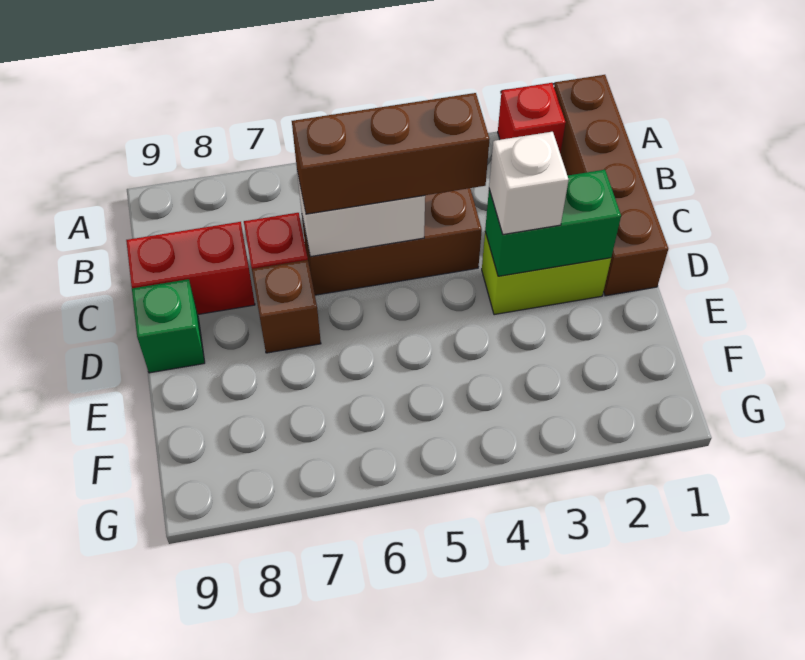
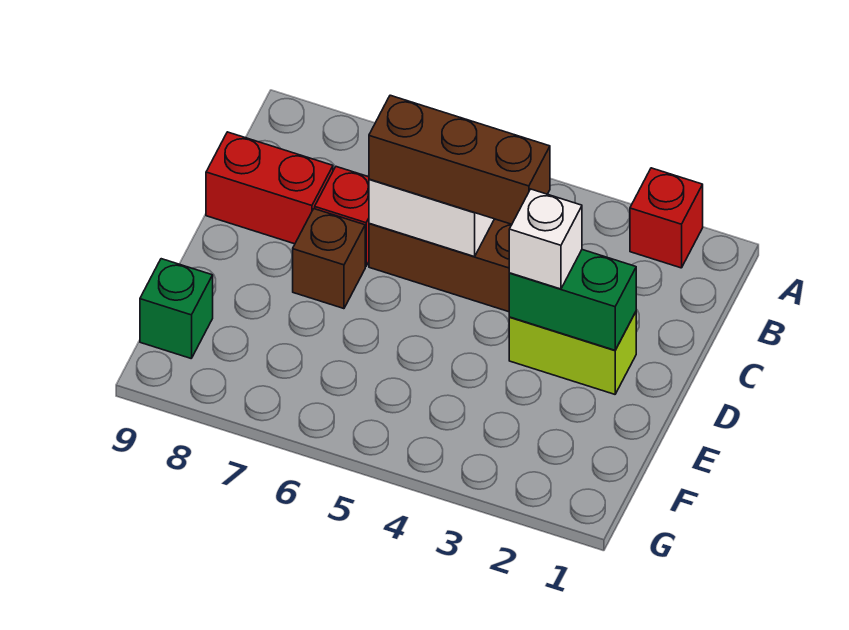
brown brick A1:D1 level 1 -> none
green brick D9 level 1 -> green brick F9 level 1

